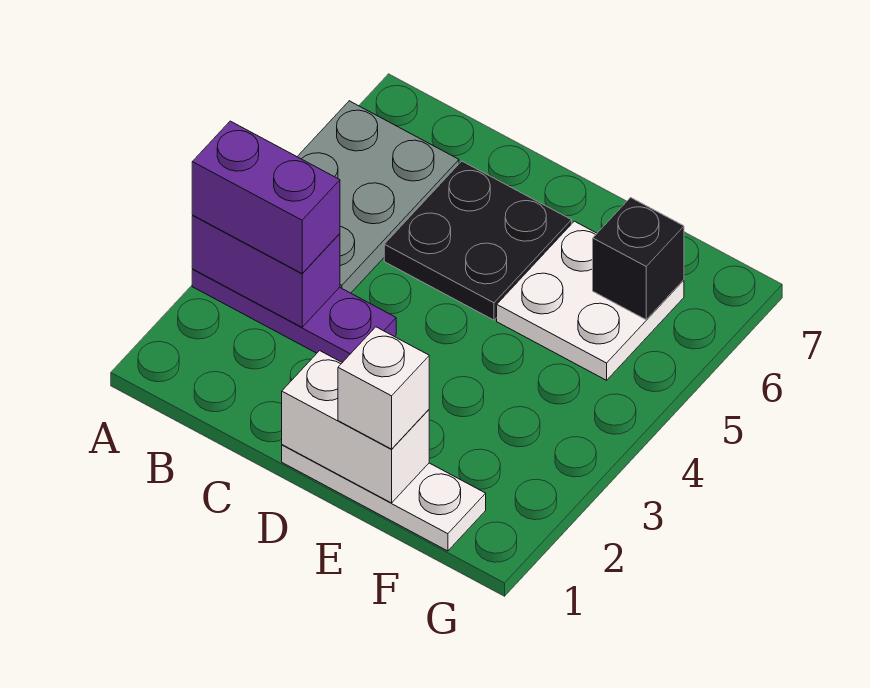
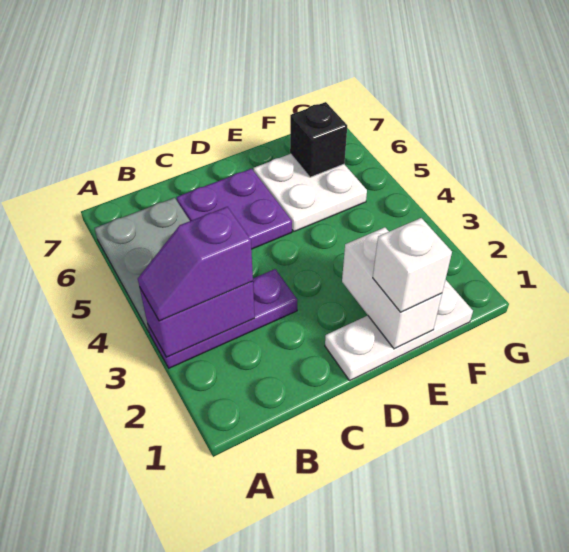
purple brick A3:B3 level 3 -> purple slope A3:B3 level 3 top B
black plate C5:D6 level 1 -> purple plate C5:D6 level 1
white brick D1:E1 level 2 -> white brick E1:E2 level 2

